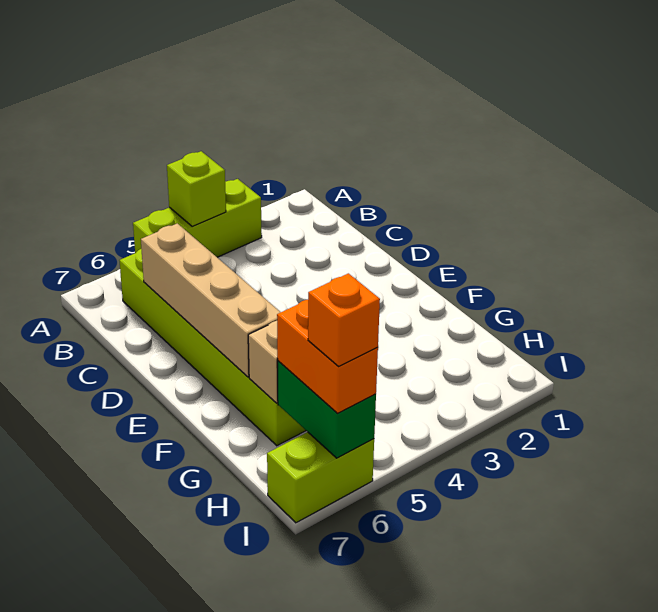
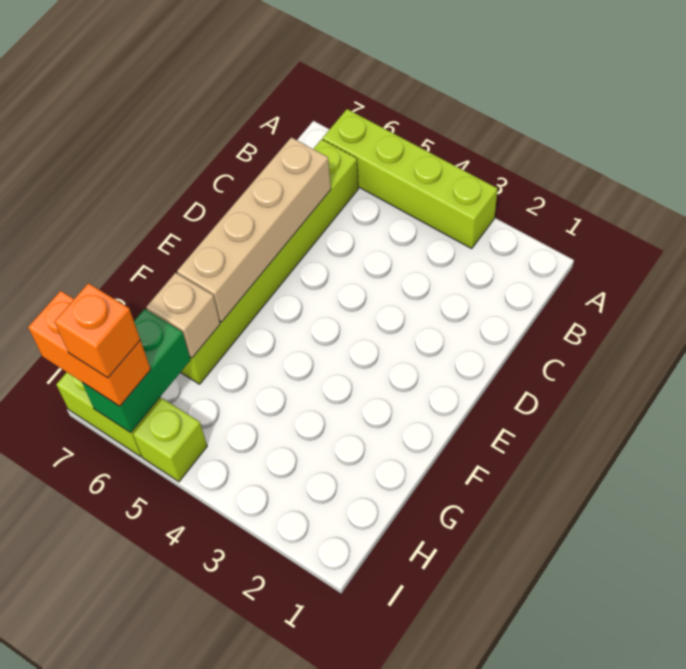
lime brick A3:A5 level 1 -> lime brick A3:A6 level 1
lime brick A4 level 2 -> lime brick I5 level 1
orange brick H6:I6 level 3 -> orange brick I6:I7 level 3

